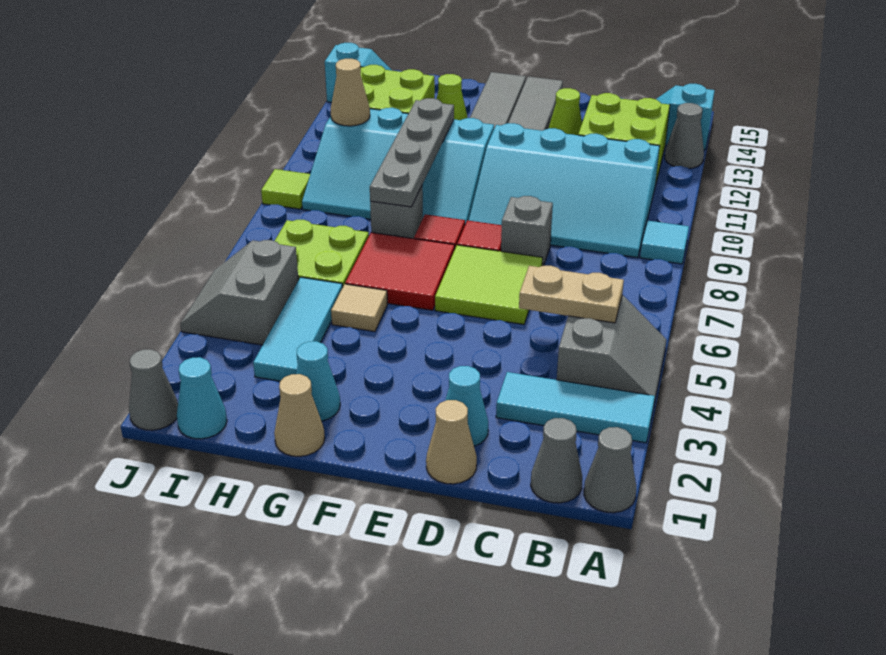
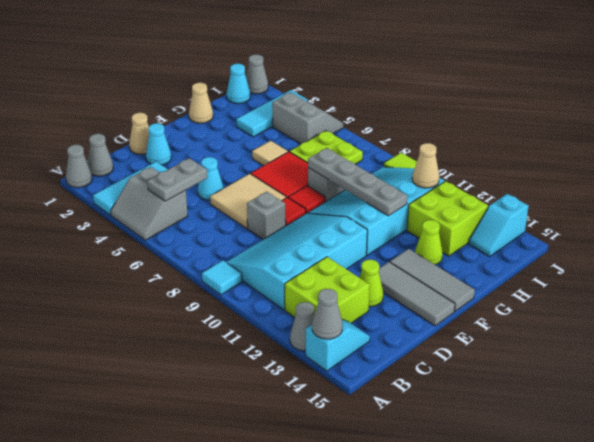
none -> grey cone A14 level 2
tan plate B5:C5 level 2 -> grey plate B5:C5 level 2
lime tile D6:E7 level 1 -> tan tile D6:E7 level 1
cyan cone G2 level 1 -> cyan cone D5 level 1
cyan tile H3:H5 level 1 -> cyan tile H3:J3 level 1

